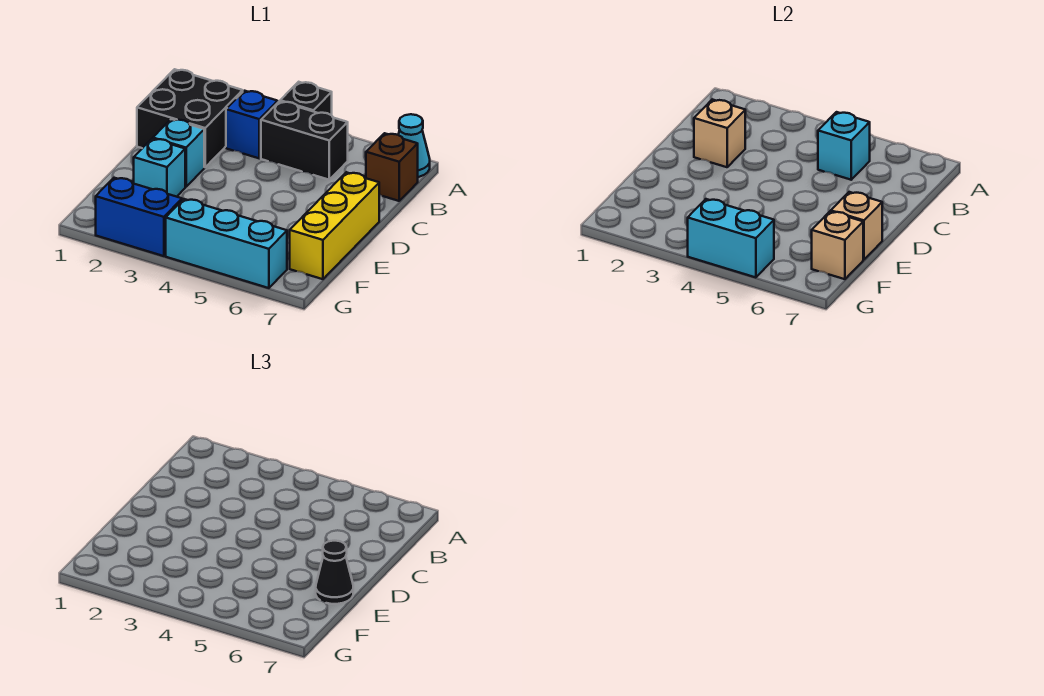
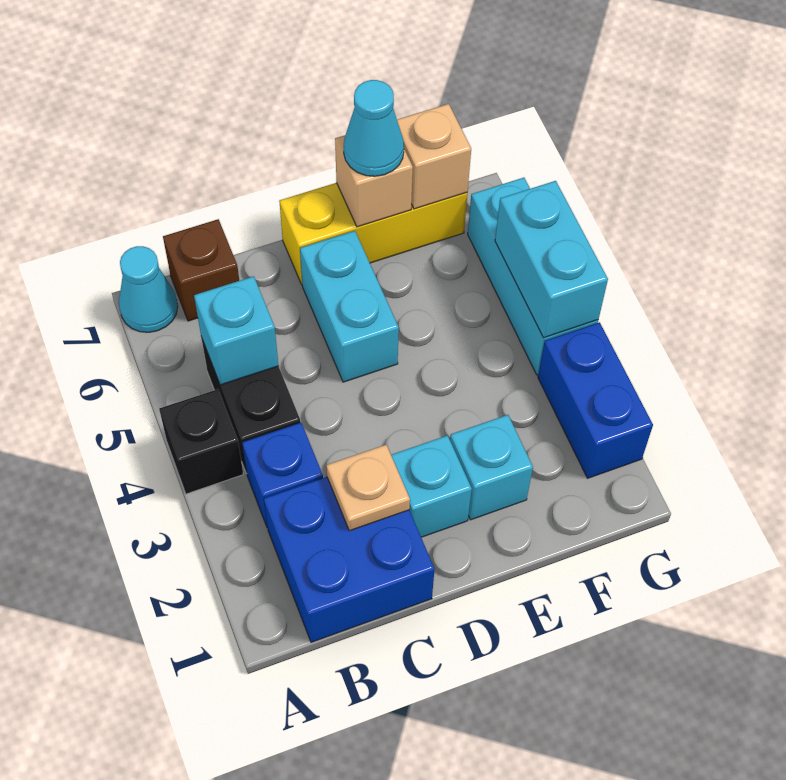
black brick B1:C2 level 1 -> blue brick B1:C2 level 1
tan brick C2 level 2 -> tan plate C2 level 2
none -> cyan brick D5:D6 level 1
black cone E7 level 3 -> cyan cone E7 level 3

